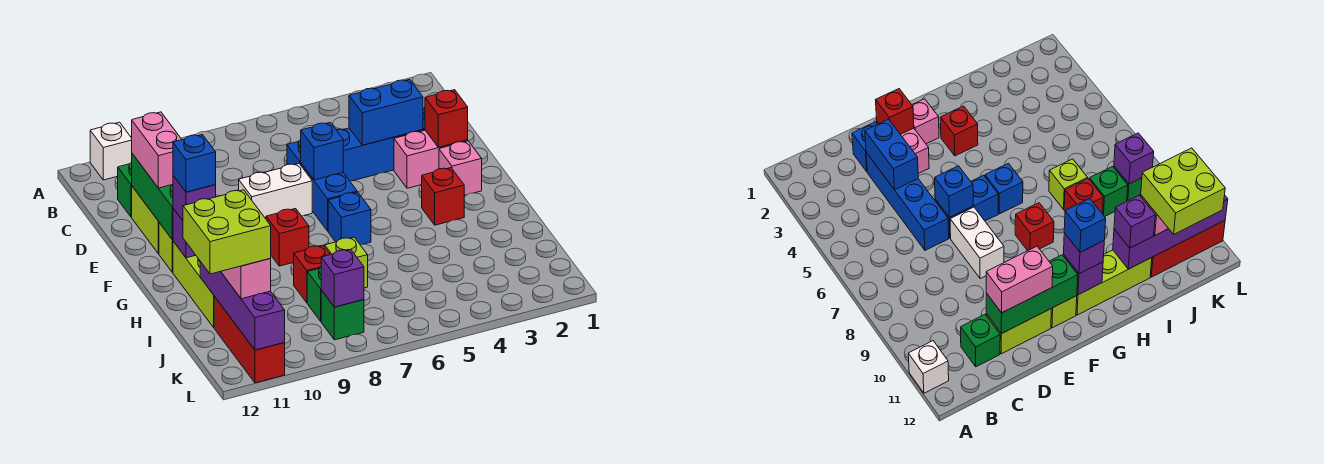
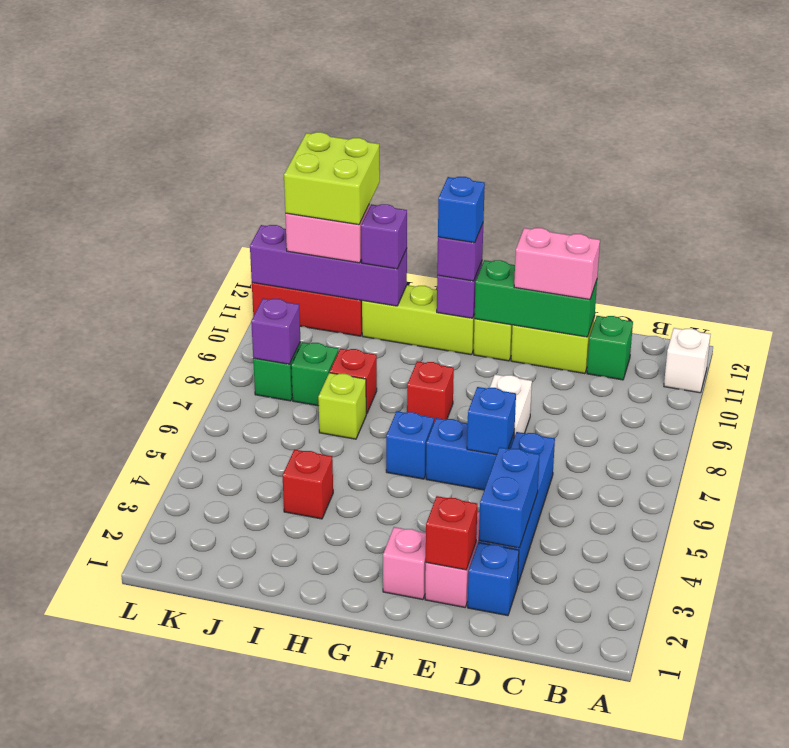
red brick G3 level 1 -> red brick I4 level 1

